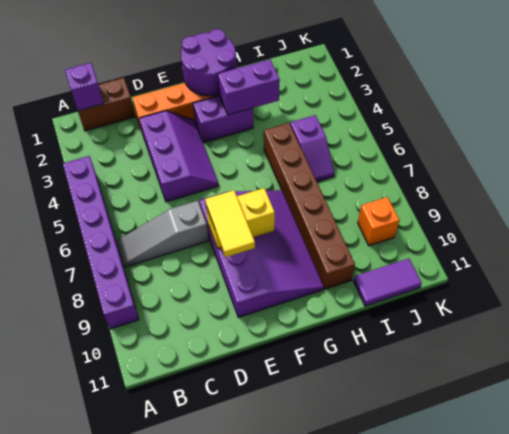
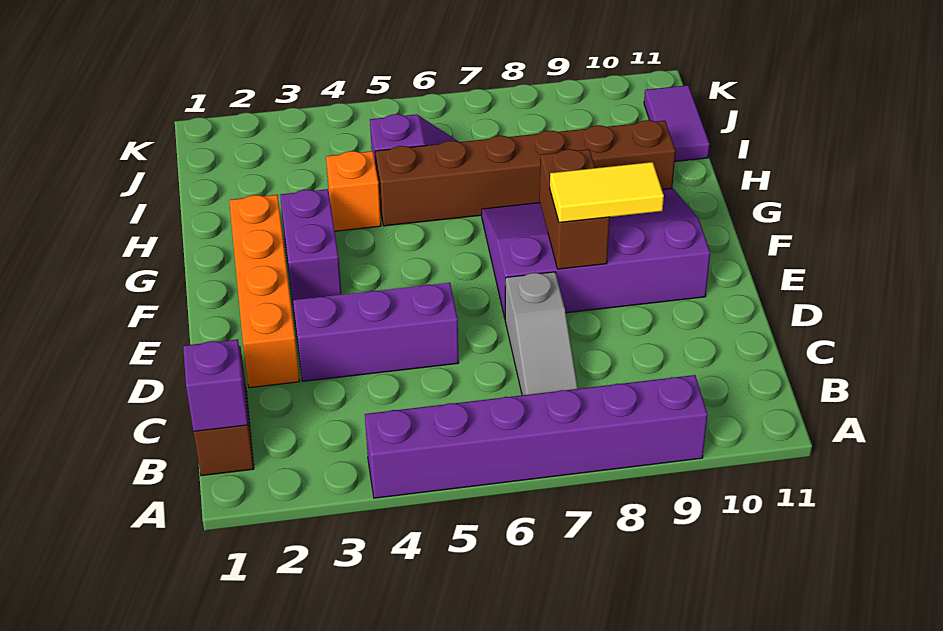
yellow brick E8:F8 level 2 -> brown brick E8:F8 level 2
purple round brick F1:G2 level 2 -> none
purple brick G3:H3 level 2 -> none
orange brick J9 level 1 -> orange brick H4 level 1

